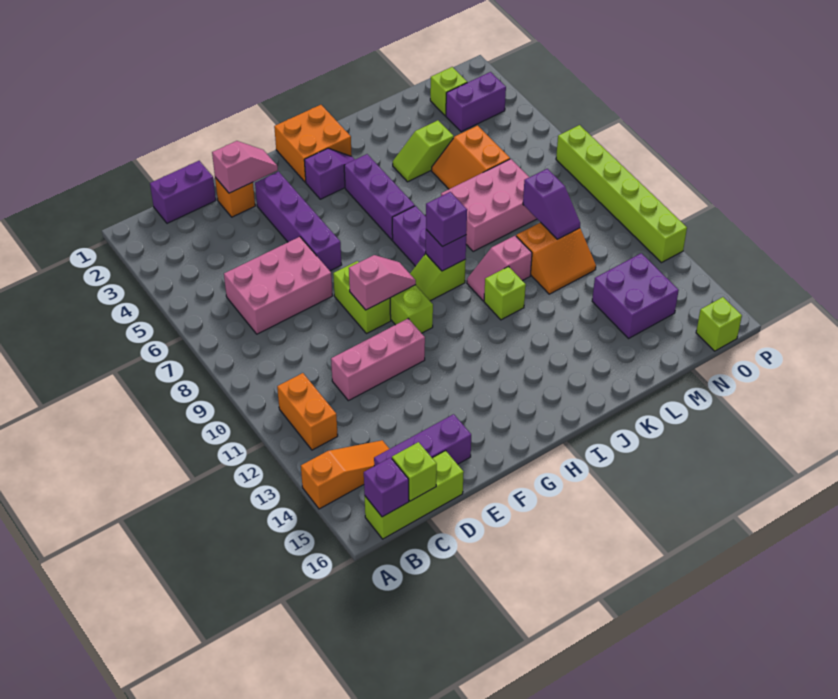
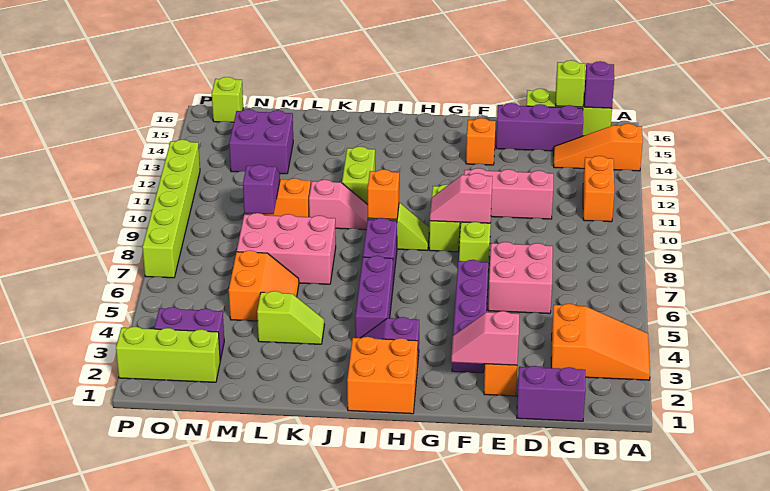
none -> orange slope A3:C4 level 1 top C
pink brick C6:E7 level 1 -> pink brick D6:E7 level 1
none -> orange brick F14 level 1
purple brick I9 level 2 -> orange brick I9 level 2
purple brick I9 level 3 -> none
lime brick J11 level 1 -> lime brick J11:J12 level 1
lime brick N2 level 1 -> lime brick N2:P2 level 1

